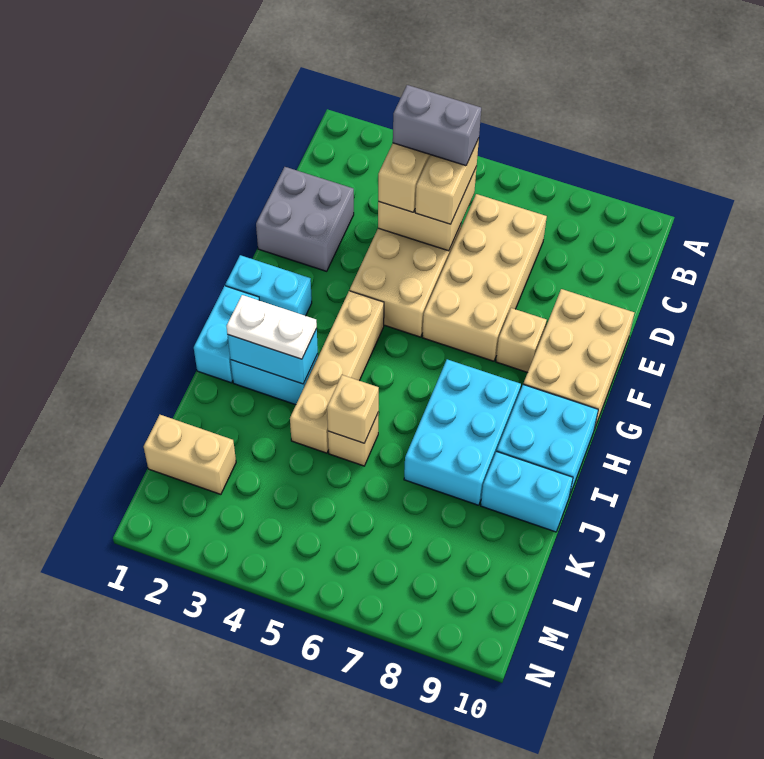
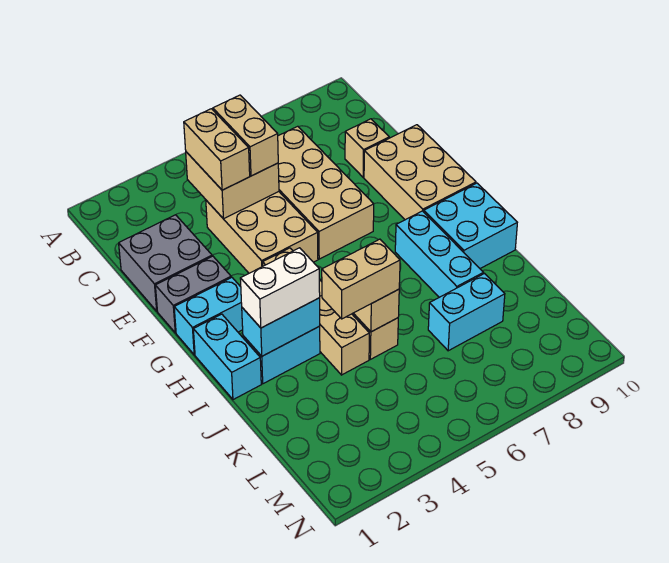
grey brick C4:C5 level 4 -> grey brick F1:F2 level 1
tan brick F8 level 1 -> tan brick D9 level 1
cyan brick H7:J8 level 1 -> cyan brick H8:J8 level 1
white plate I2:I3 level 3 -> white brick I2:I3 level 3
cyan brick J9:J10 level 1 -> cyan brick K7:K8 level 1
tan brick L1:L2 level 1 -> tan brick J4:J5 level 3

